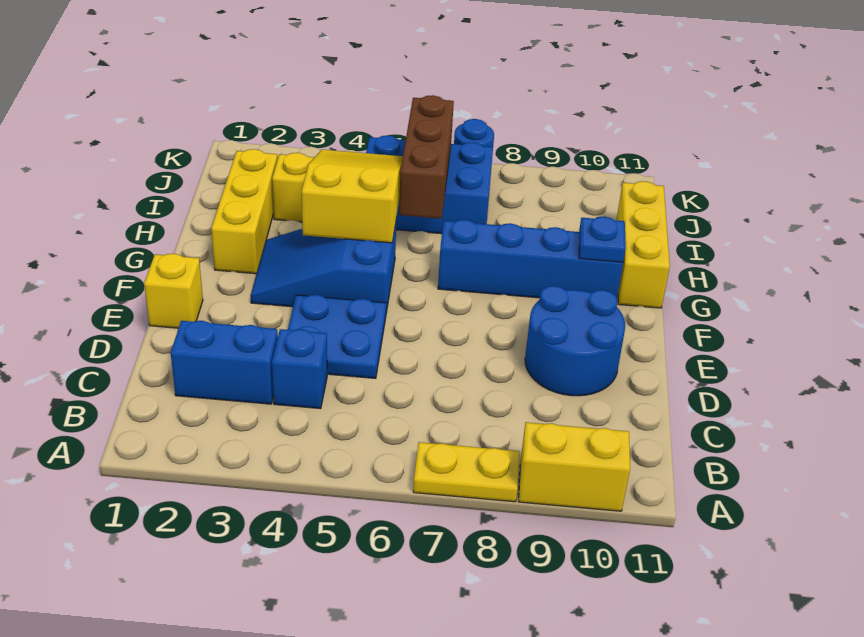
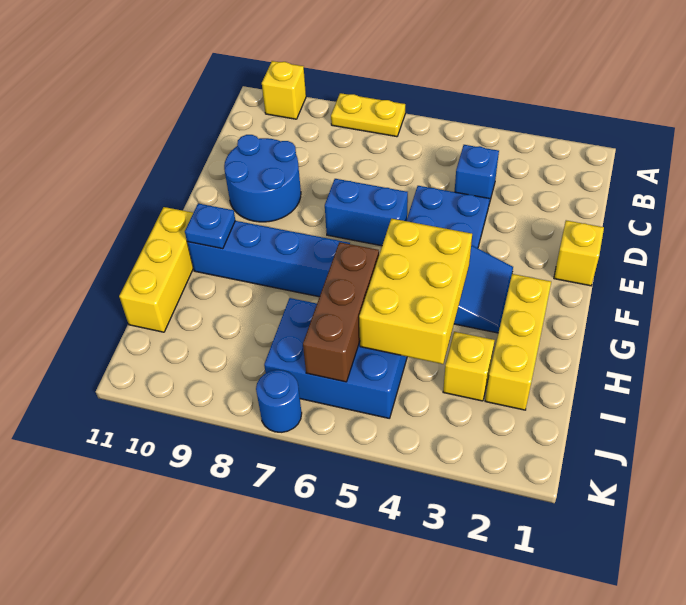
yellow brick A9:A10 level 1 -> yellow brick A10 level 1
blue brick C2:C3 level 1 -> blue brick E6:E7 level 1
yellow slope G4:I5 level 2 top G -> yellow brick G4:I5 level 2

